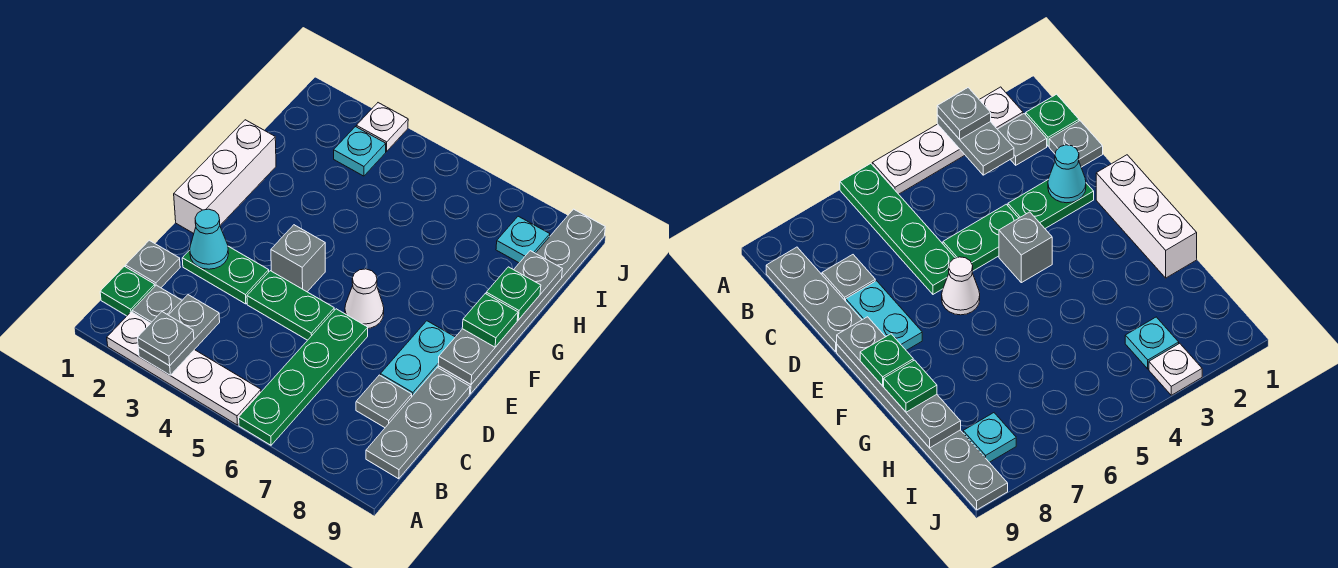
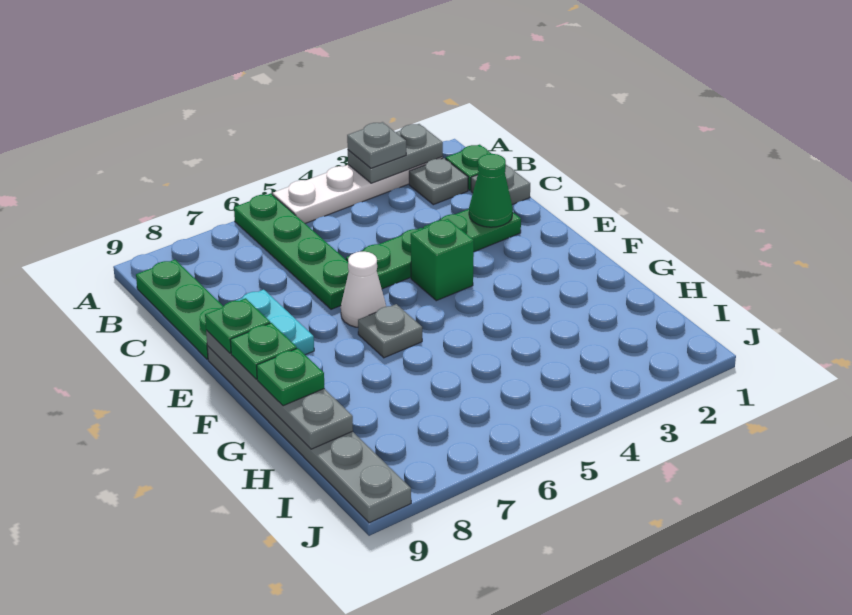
grey plate A3:B3 level 2 -> grey plate A2:A3 level 2
grey plate B9:D9 level 1 -> green plate B9:D9 level 1
grey plate C8 level 1 -> grey plate F6 level 1
cyan cone D2 level 2 -> green cone D2 level 2
white brick E1:G1 level 1 -> none
grey brick E4 level 1 -> green brick E4 level 1
none -> green plate E9 level 3
cyan plate I3 level 1 -> none
cyan plate I8 level 1 -> none
white plate J3 level 1 -> none

